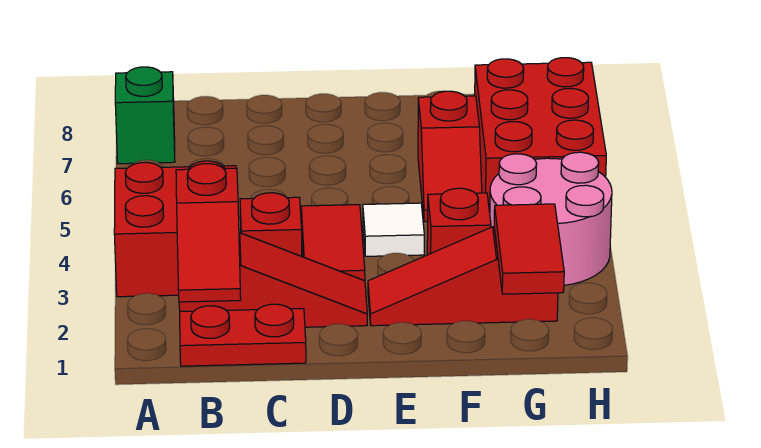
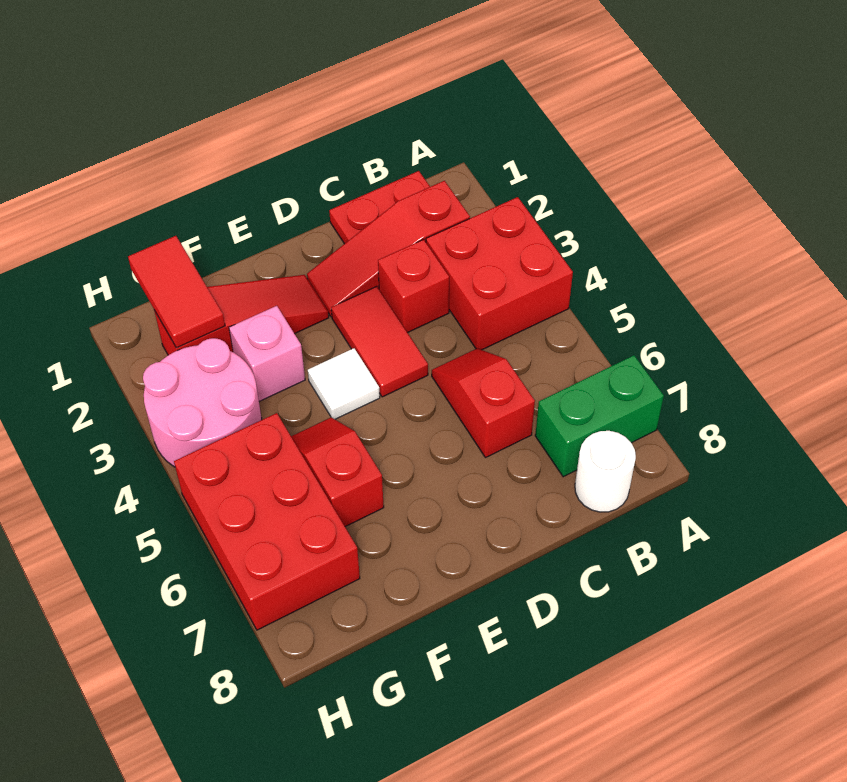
green brick A7 level 1 -> green brick A7:B7 level 1
red slope B1:B2 level 2 top 2 -> red slope C5:C6 level 1 top 6
none -> white round brick B8 level 1
red brick F3 level 1 -> pink brick F3 level 1

